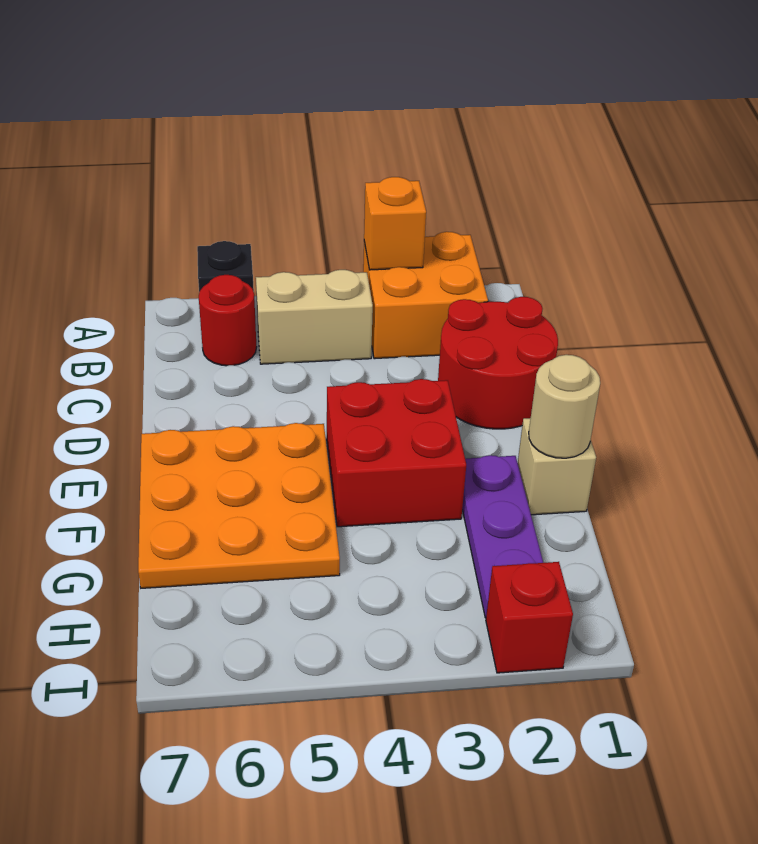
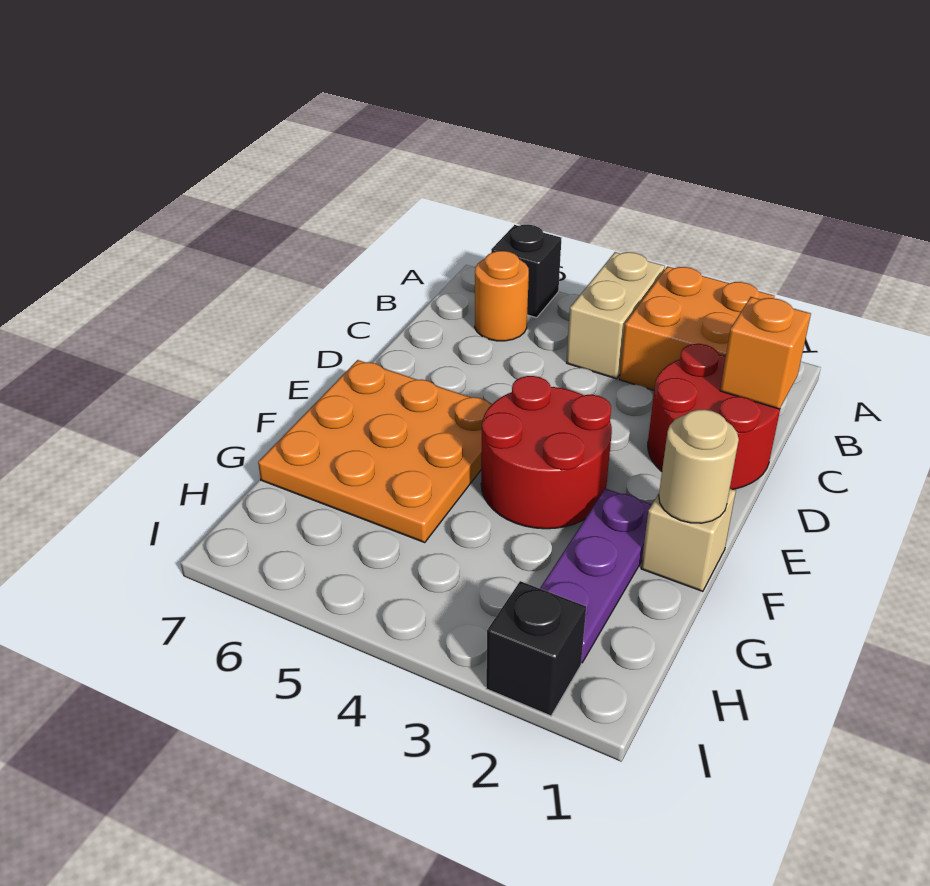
orange brick A3 level 2 -> orange brick C1 level 2
tan brick B4:B5 level 1 -> tan brick A4:B4 level 1
red round brick B6 level 1 -> orange round brick B6 level 1
red brick E3:F4 level 1 -> red round brick E3:F4 level 1
red brick I2 level 1 -> black brick I2 level 1

